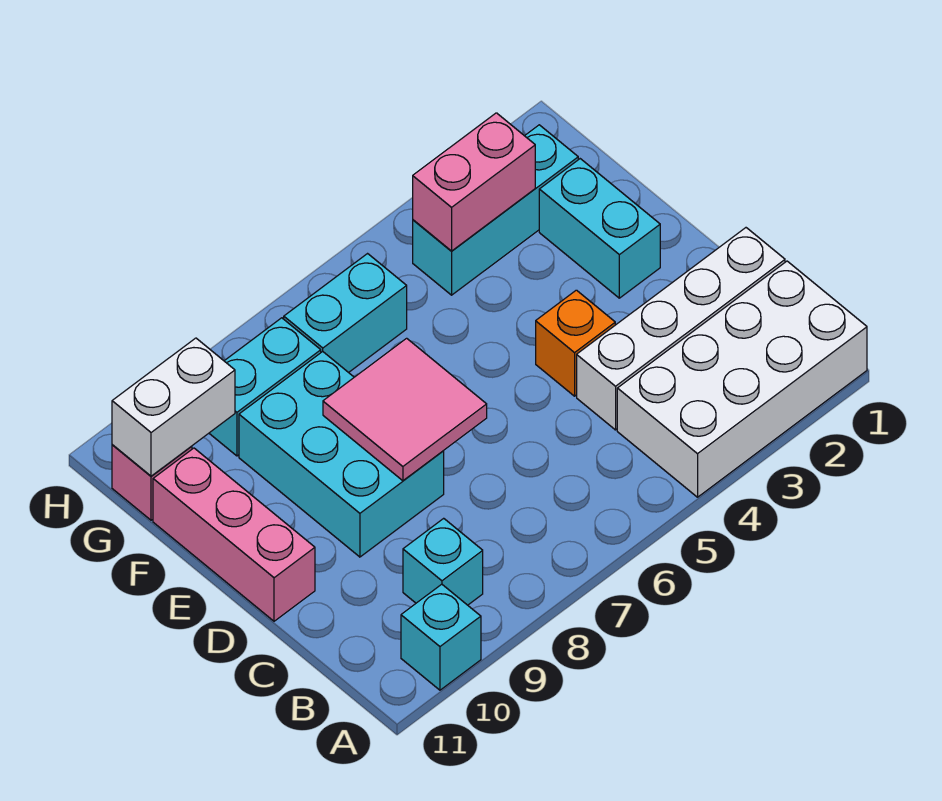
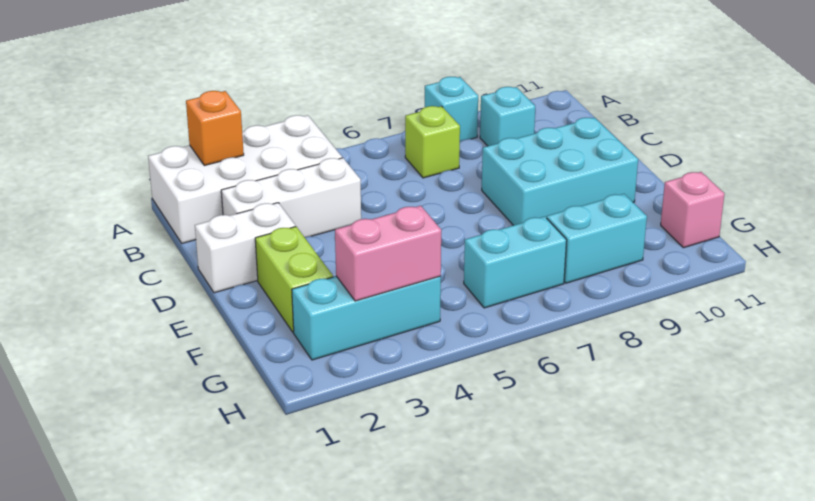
cyan brick A10 level 1 -> cyan brick A8 level 1
none -> lime brick B7 level 1
white brick C1:C4 level 1 -> white brick C2:C4 level 1
orange brick D4 level 1 -> orange brick A2 level 2
pink tile D7:E8 level 2 -> none
cyan brick D8:F9 level 1 -> cyan brick D8:E10 level 1
pink brick D11:F11 level 1 -> none
cyan brick E2:F2 level 1 -> lime brick E2:F2 level 1
white brick G10:G11 level 2 -> white brick D1:D2 level 1

